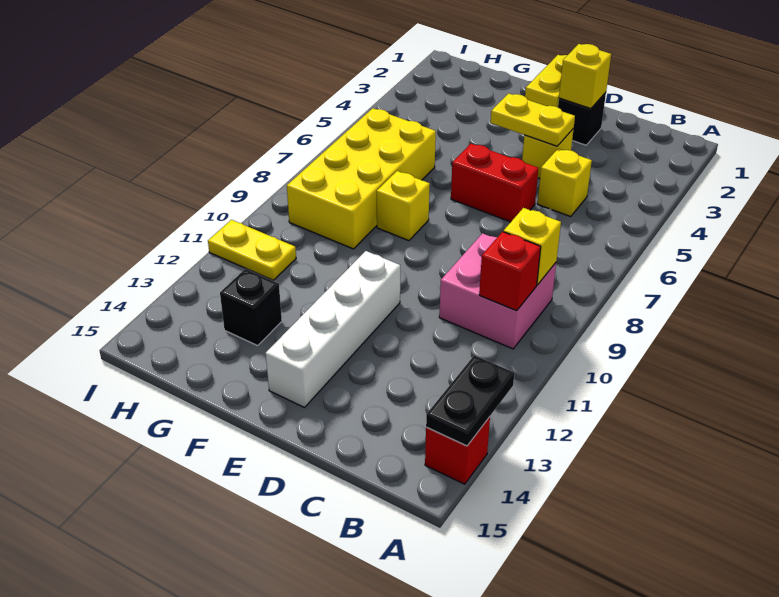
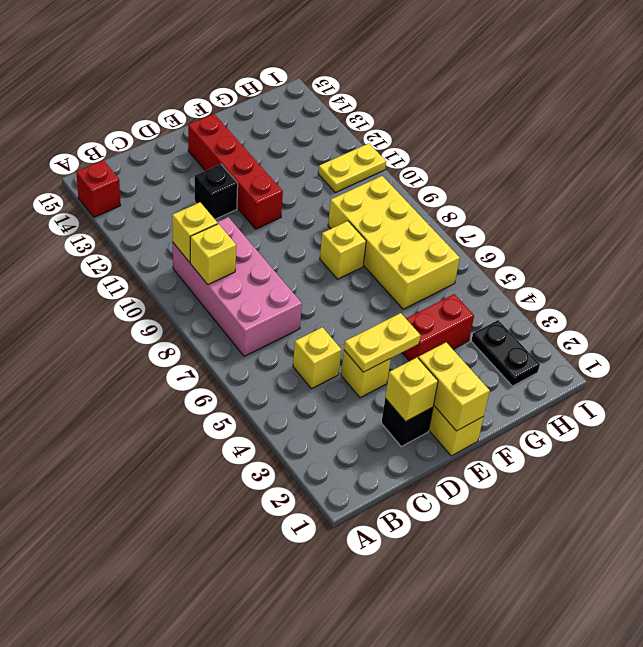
black plate A13:A14 level 2 -> black plate H2:H3 level 1
pink brick B9:C10 level 1 -> pink brick B7:C10 level 1
red brick B10 level 2 -> yellow brick B10 level 2
red brick D6:E6 level 1 -> red brick F4:G4 level 1
none -> yellow brick E1:E2 level 2
white brick E11:E14 level 1 -> red brick E11:E14 level 1
black brick G13 level 1 -> black brick D12 level 1

